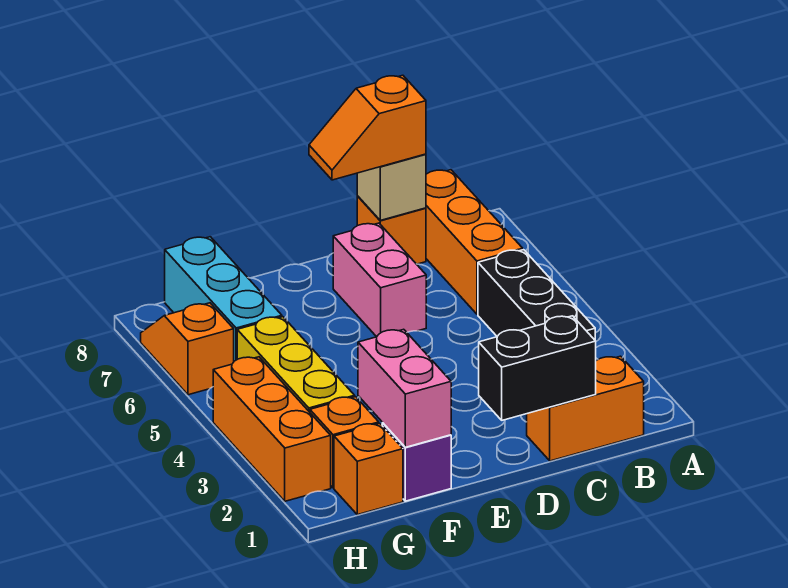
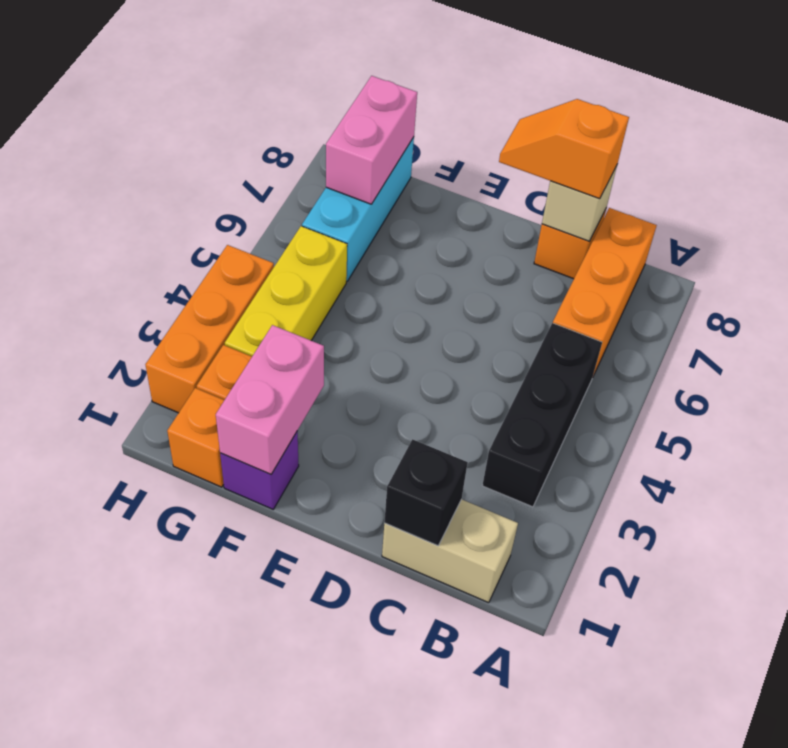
orange brick B1:C1 level 1 -> tan brick B1:C1 level 1
black brick C1:D1 level 2 -> black brick C1 level 2
pink brick D6:D7 level 1 -> pink brick G7:G8 level 2
orange slope H6:H7 level 1 top 6 -> none

